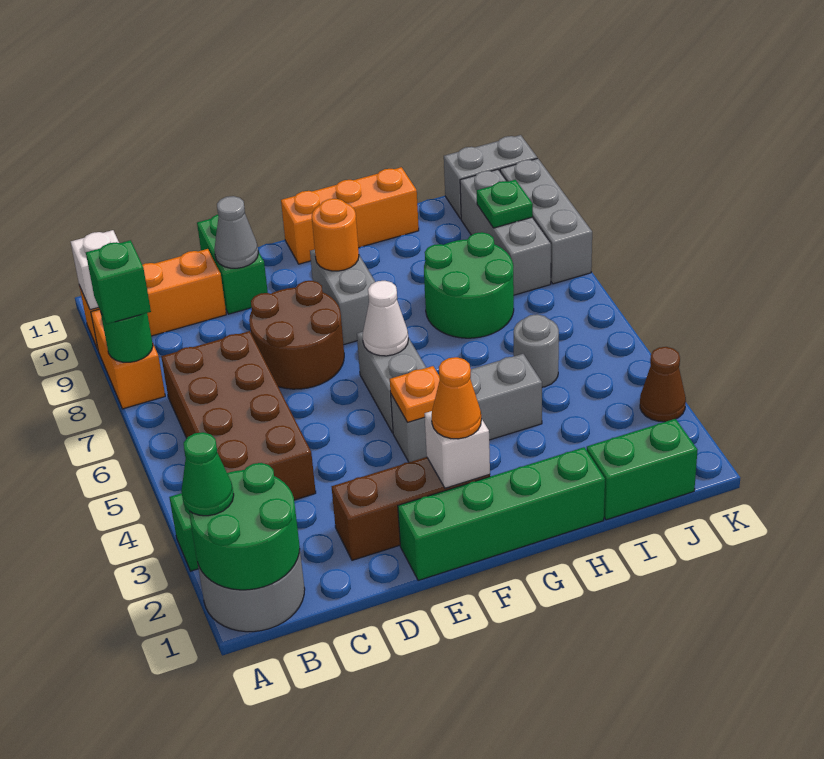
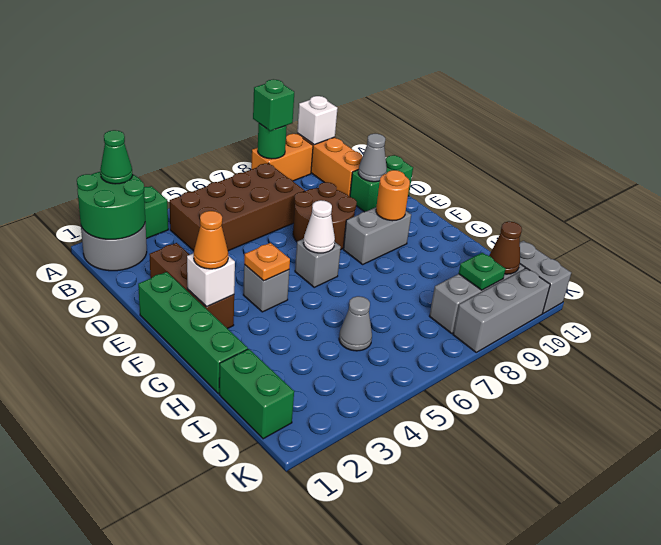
grey brick F4:H4 level 1 -> grey brick F4 level 1
grey brick F5:F6 level 1 -> grey brick F6 level 1
orange brick F11:H11 level 1 -> none
green round brick H7:I8 level 1 -> none
grey round brick I5 level 1 -> grey cone I5 level 1
brown cone K3 level 1 -> brown cone J10 level 2

